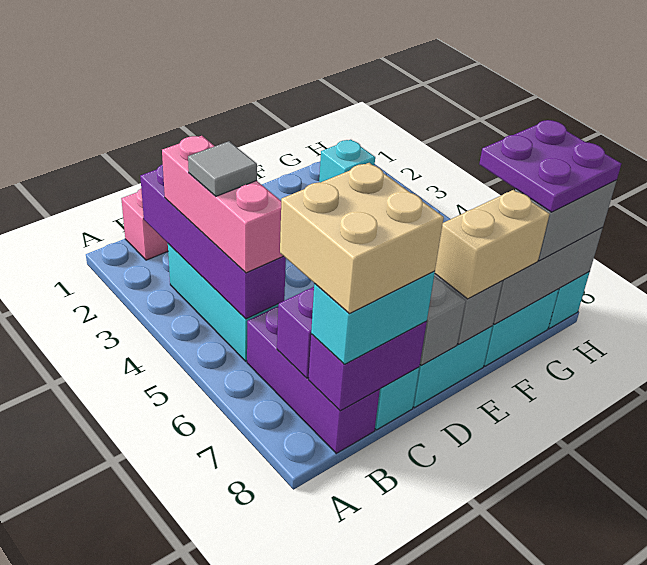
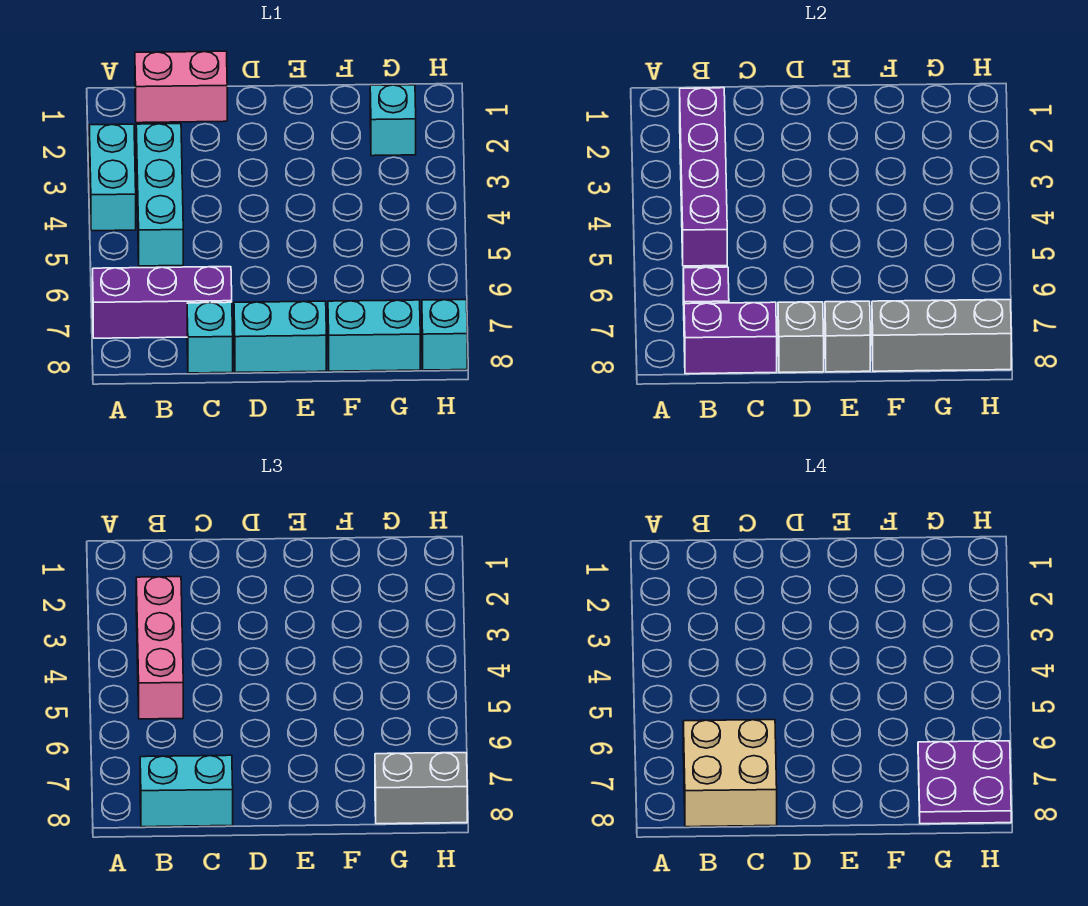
none -> cyan brick A3:A4 level 1
grey tile B4 level 4 -> none
purple brick B6:B8 level 1 -> purple brick A7:C7 level 1
tan brick E8:F8 level 3 -> none

